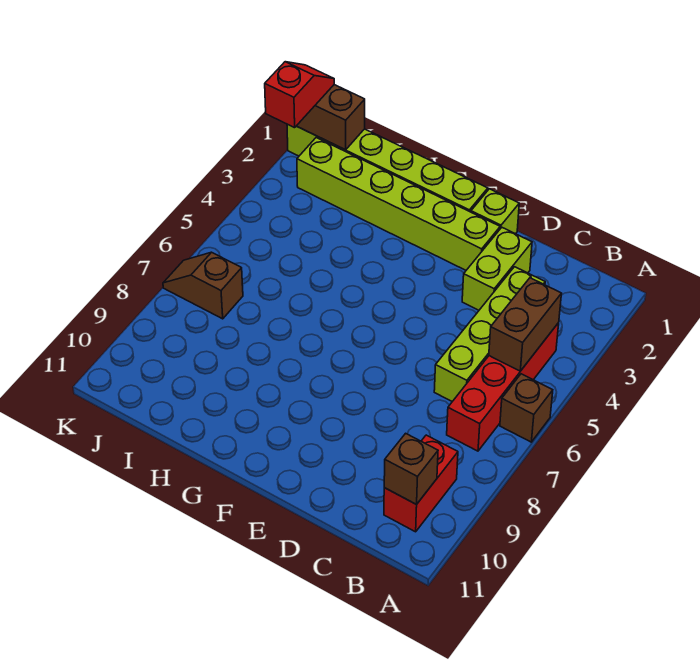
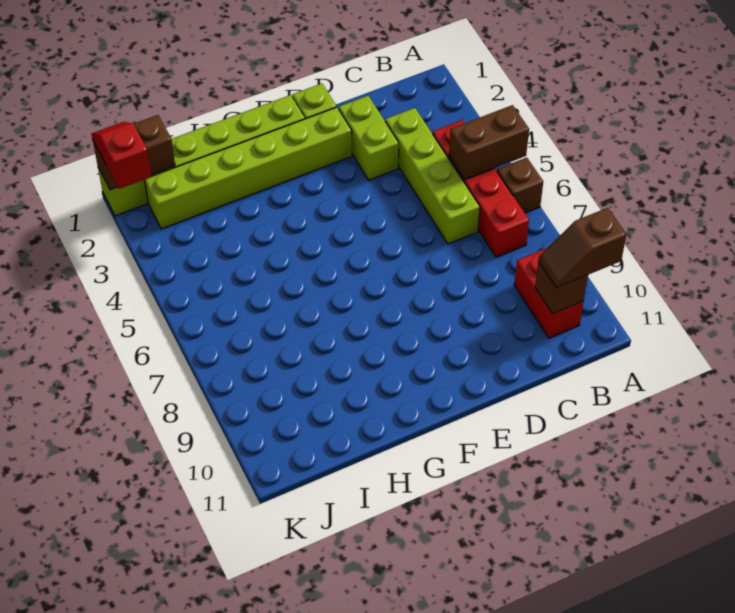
brown brick B4:B5 level 2 -> brown brick A5:B5 level 2
brown slope J7:K7 level 1 top J -> brown slope A10:B10 level 3 top A

